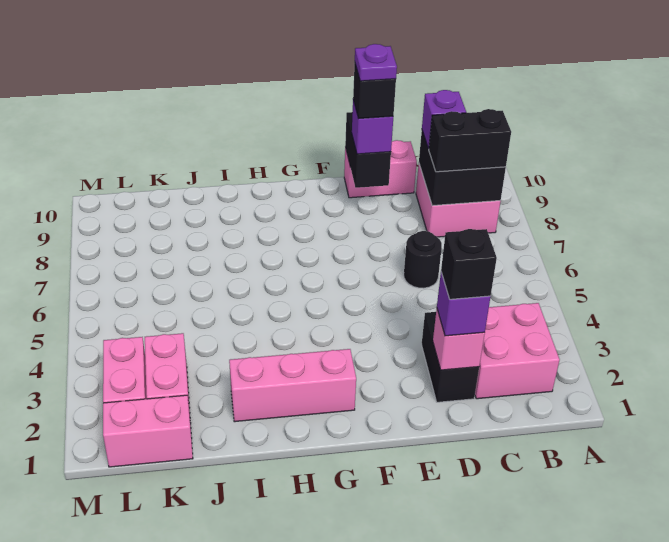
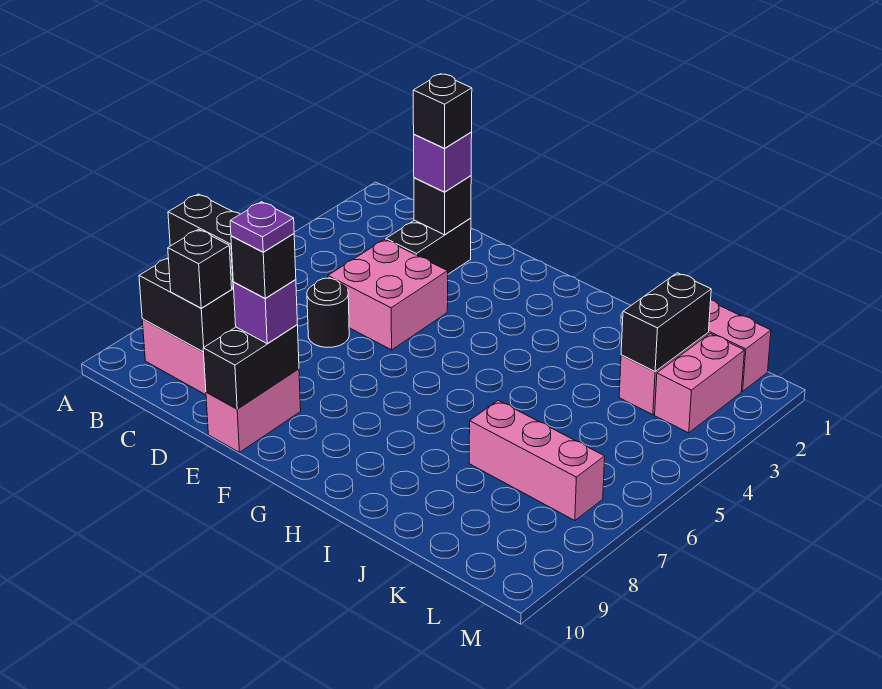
pink brick B2:C3 level 1 -> pink brick D4:E5 level 1
purple brick C9 level 3 -> black brick C9 level 3
pink brick D2 level 2 -> black brick D2 level 2
pink brick D10:E10 level 1 -> pink brick E9:E10 level 1
pink brick G2:I2 level 1 -> pink brick J7:L7 level 1
none -> black brick K2:K3 level 2

